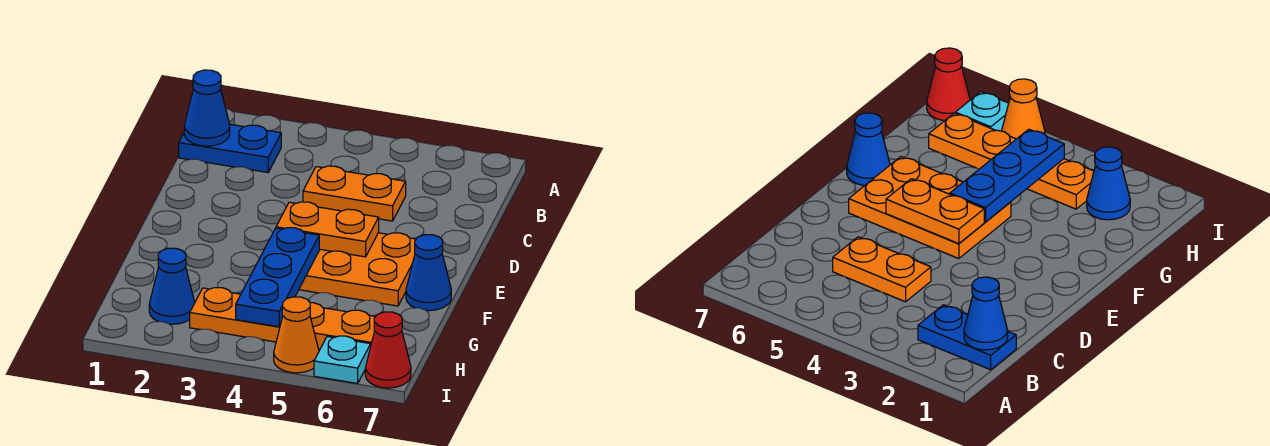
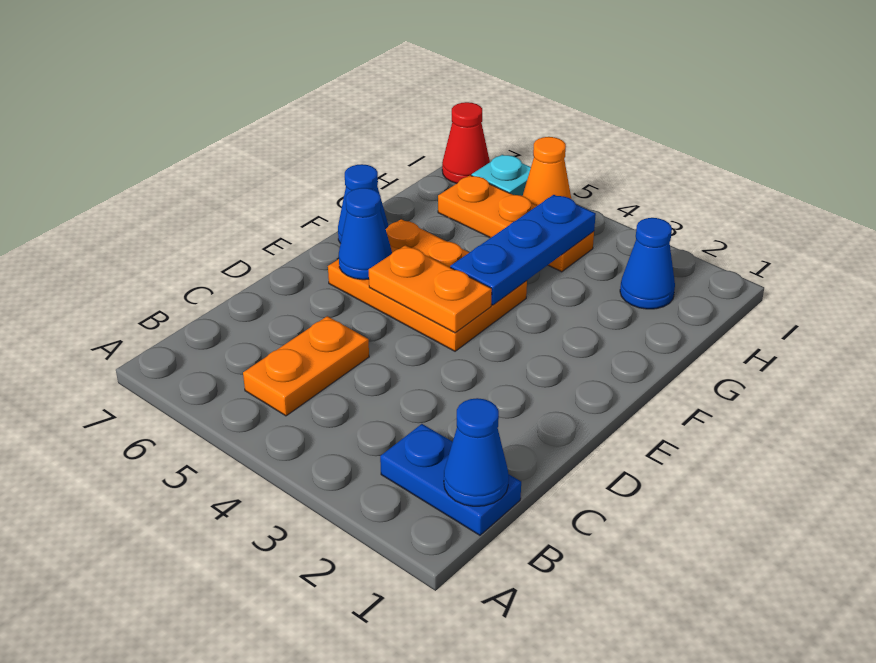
orange plate C4:C5 level 1 -> orange plate B5:C5 level 1
none -> blue cone E6 level 2
orange plate H3:H6 level 1 -> orange plate H4:H6 level 1

